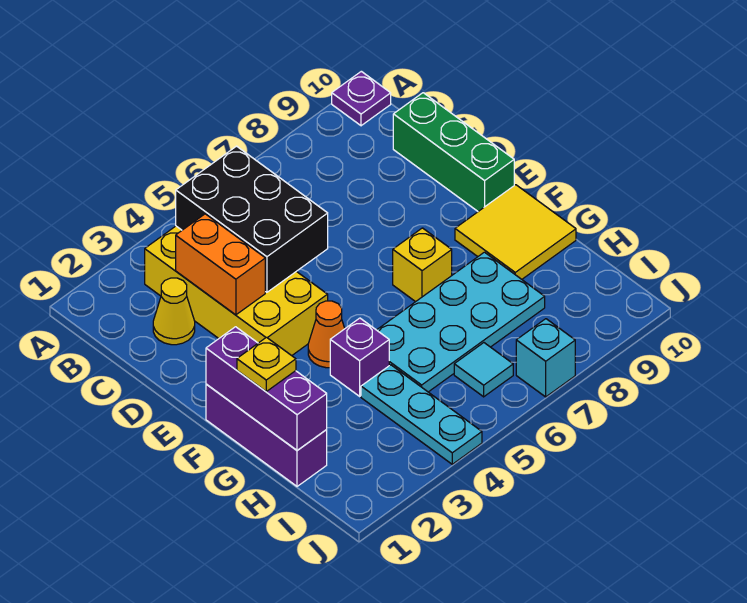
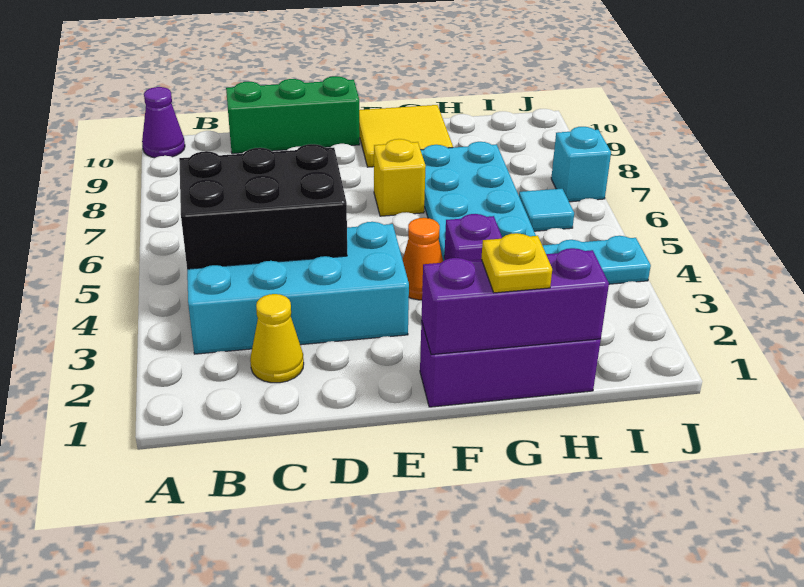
purple plate A10 level 1 -> purple cone A10 level 1
yellow brick B3:E4 level 1 -> cyan brick B3:E4 level 1
orange brick C3:D3 level 2 -> none

